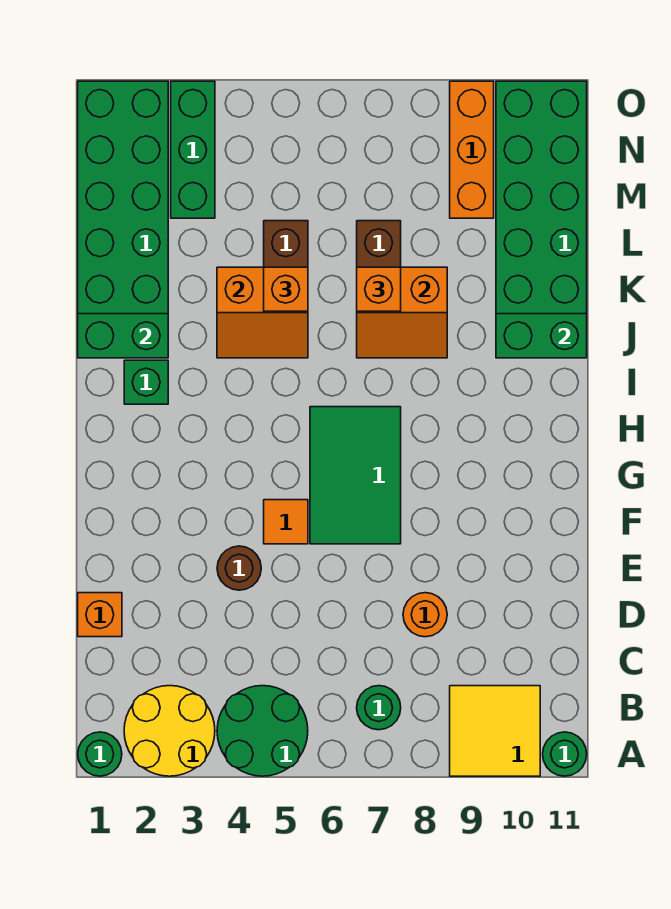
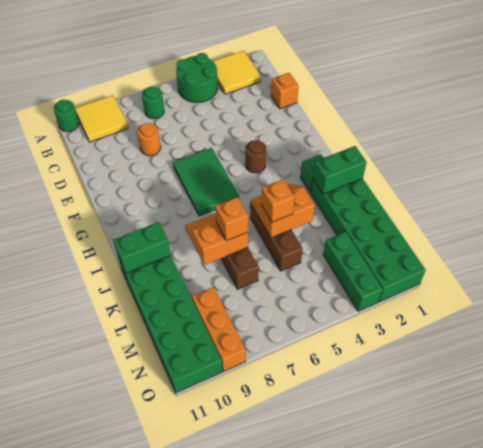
green round brick A1 level 1 -> none
yellow round brick A2:B3 level 1 -> yellow tile A2:B3 level 1
brown round brick E4 level 1 -> brown round brick G4 level 1
orange tile F5 level 1 -> none

